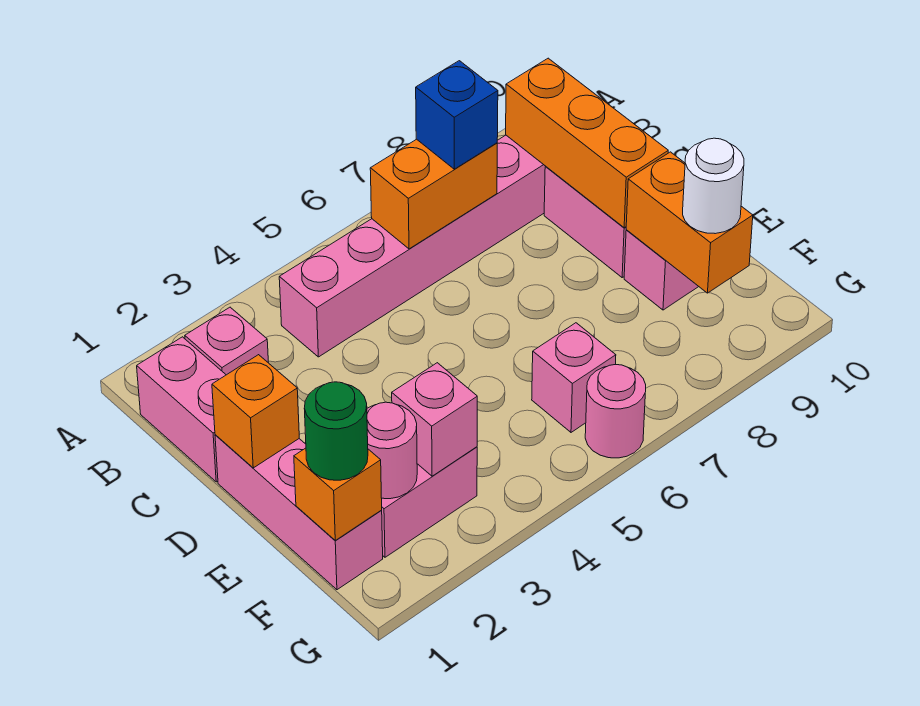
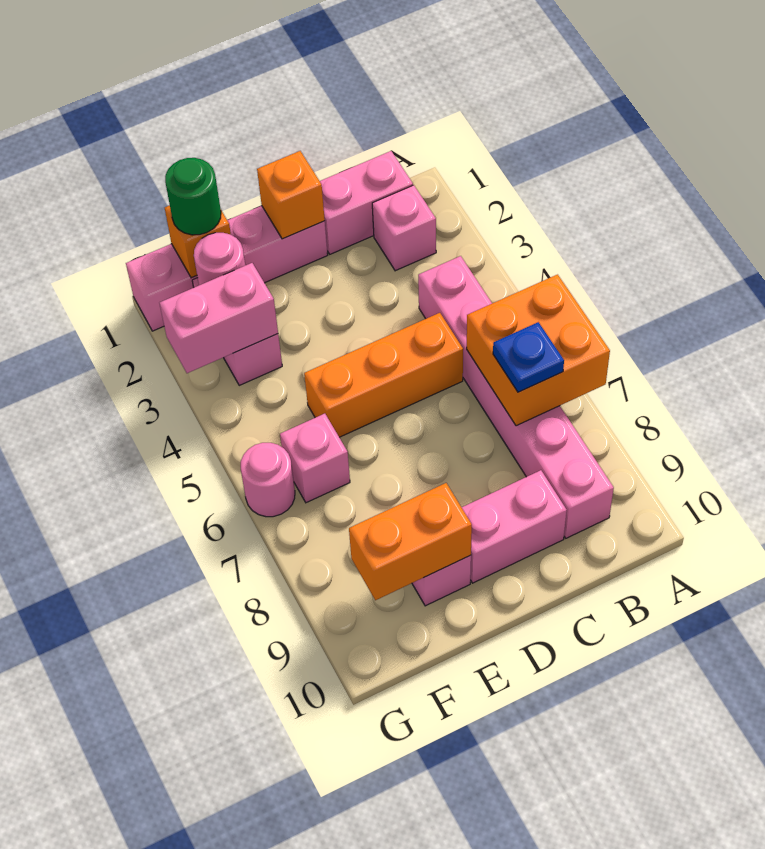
orange brick B6:B7 level 2 -> orange brick A6:B7 level 2
blue brick B7 level 3 -> blue plate B7 level 3
orange brick B9:D9 level 2 -> orange brick C5:E5 level 1
pink brick D1:F1 level 1 -> pink brick D1:G1 level 1
pink brick F3 level 2 -> pink brick F3:G3 level 2
white round brick F9 level 3 -> none

